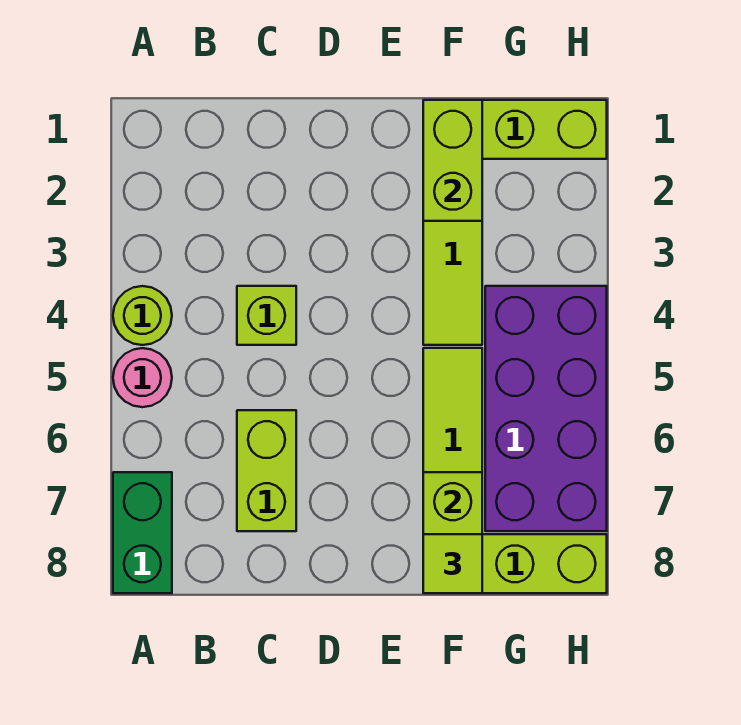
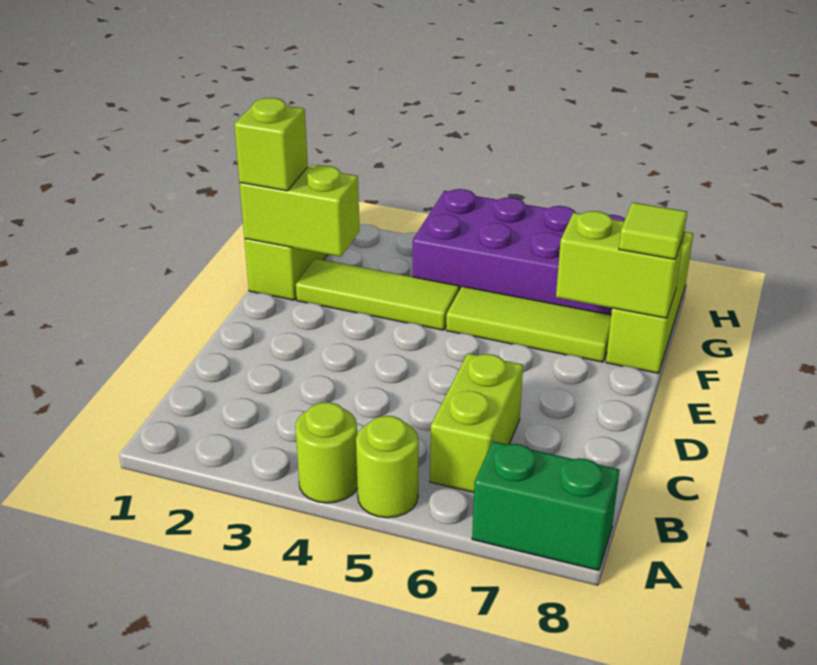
pink round brick A5 level 1 -> lime round brick A5 level 1
lime brick C4 level 1 -> lime brick F1 level 3
lime brick C6:C7 level 1 -> lime brick B6:C6 level 1

